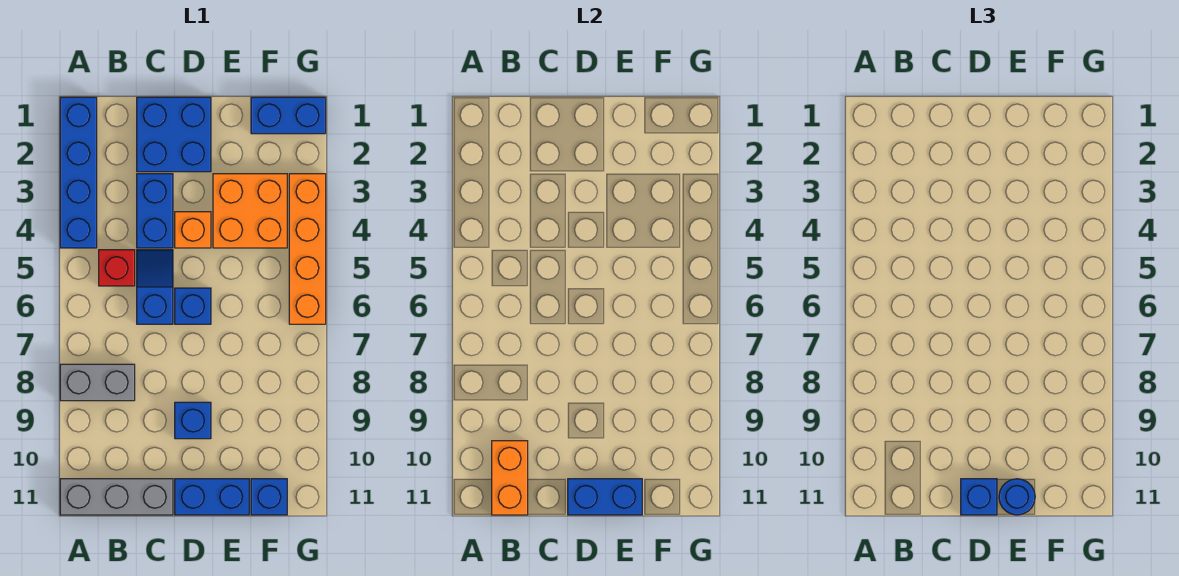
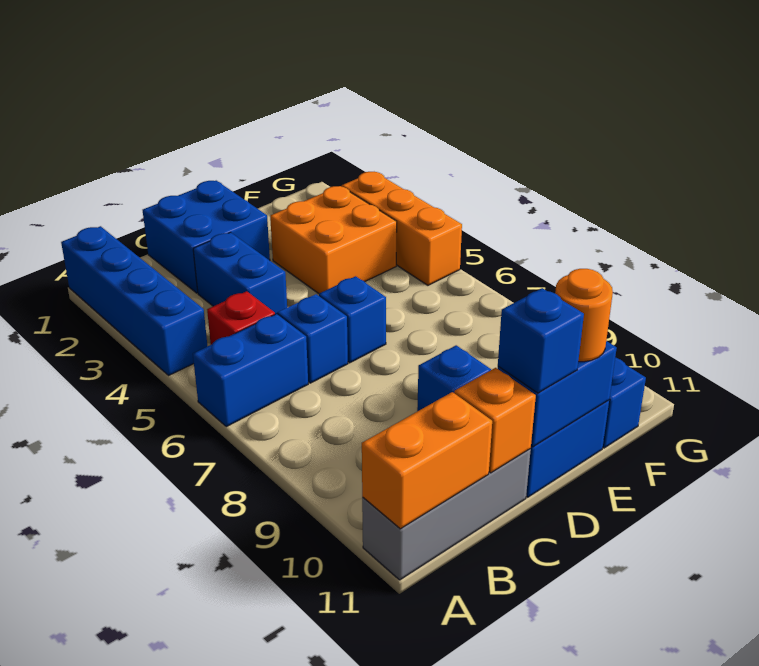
grey brick A8:B8 level 1 -> none
orange brick B10:B11 level 2 -> orange brick A11:B11 level 2
orange brick D4 level 1 -> orange brick C11 level 2
blue round brick E11 level 3 -> orange round brick E11 level 3
blue brick F1:G1 level 1 -> blue brick A6:B6 level 1
orange brick G3:G6 level 1 -> orange brick G3:G5 level 1

